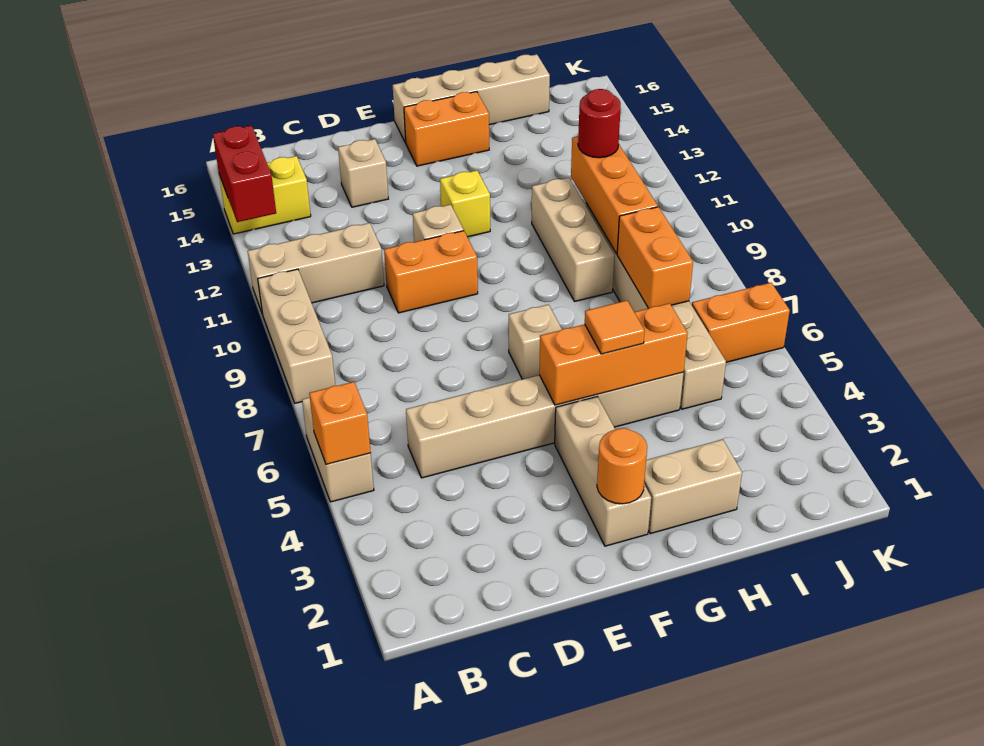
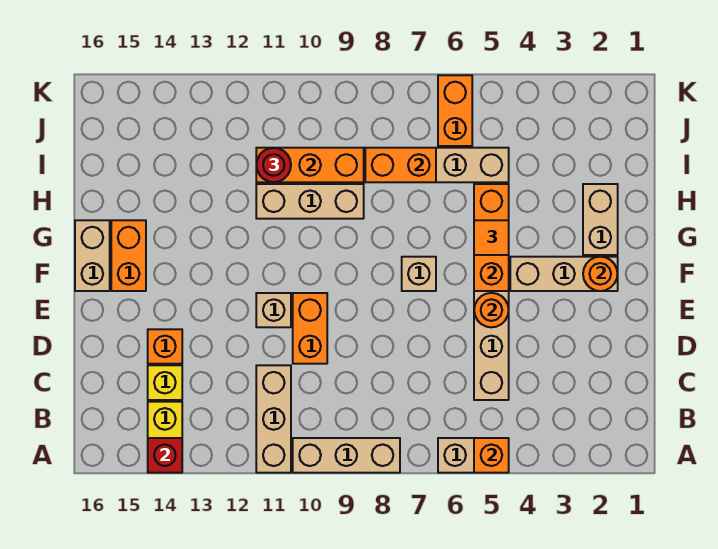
red brick A13:A14 level 2 -> red brick A14 level 2
tan brick D14 level 1 -> orange brick D14 level 1
none -> orange round brick E5 level 2
yellow brick F12 level 1 -> yellow brick C14 level 1
tan brick F16:I16 level 1 -> tan brick F16:G16 level 1

